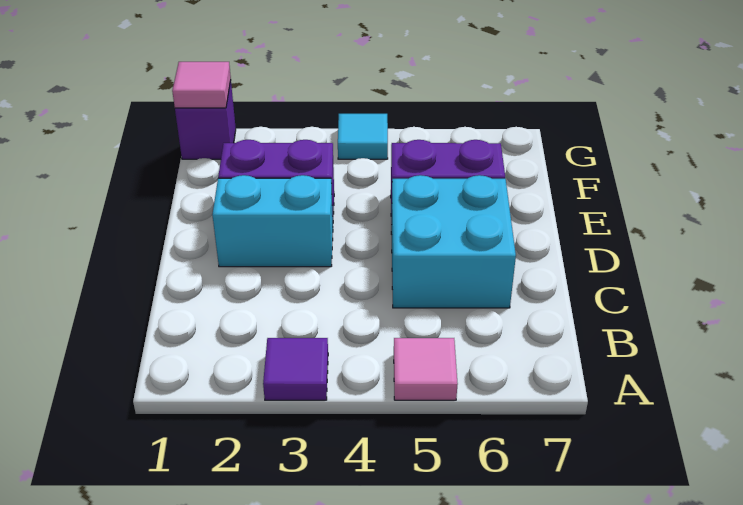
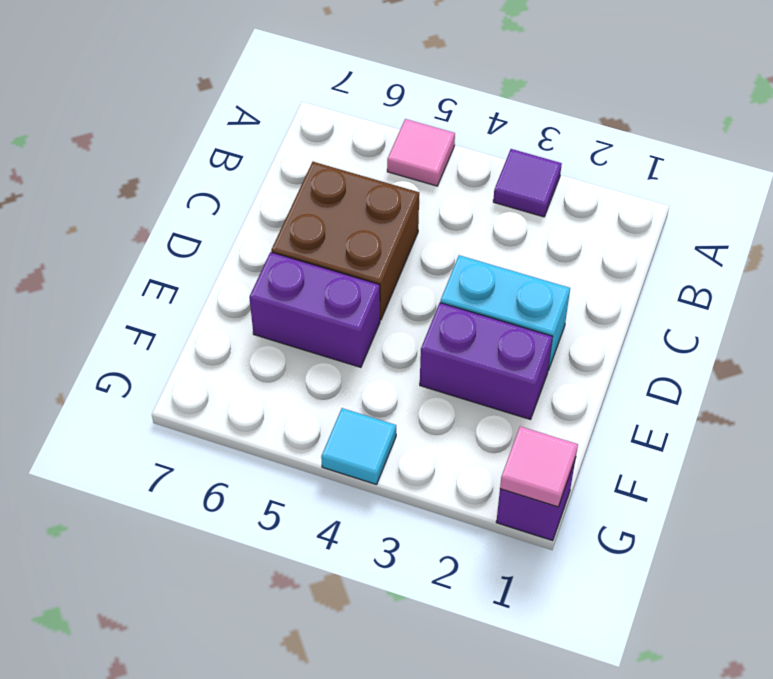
cyan brick C5:D6 level 1 -> brown brick C5:D6 level 1

